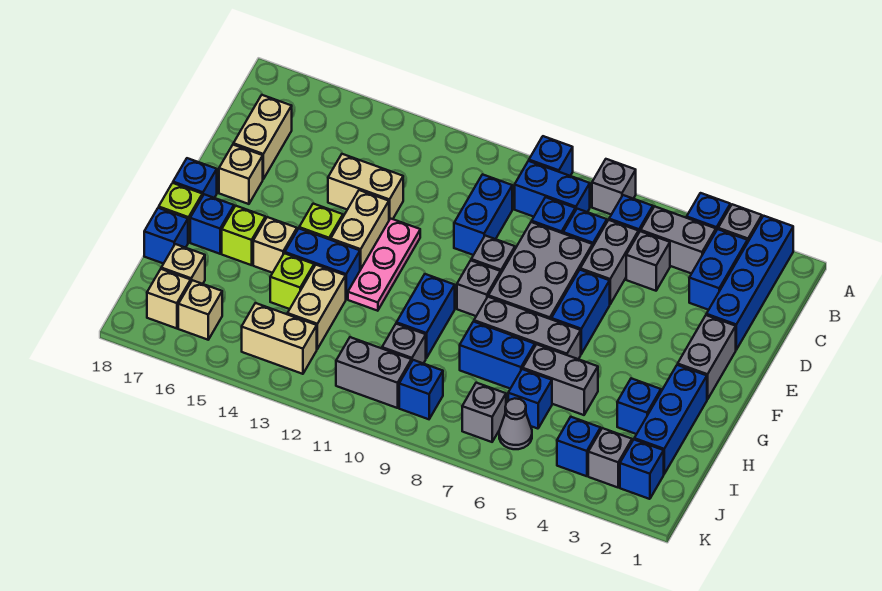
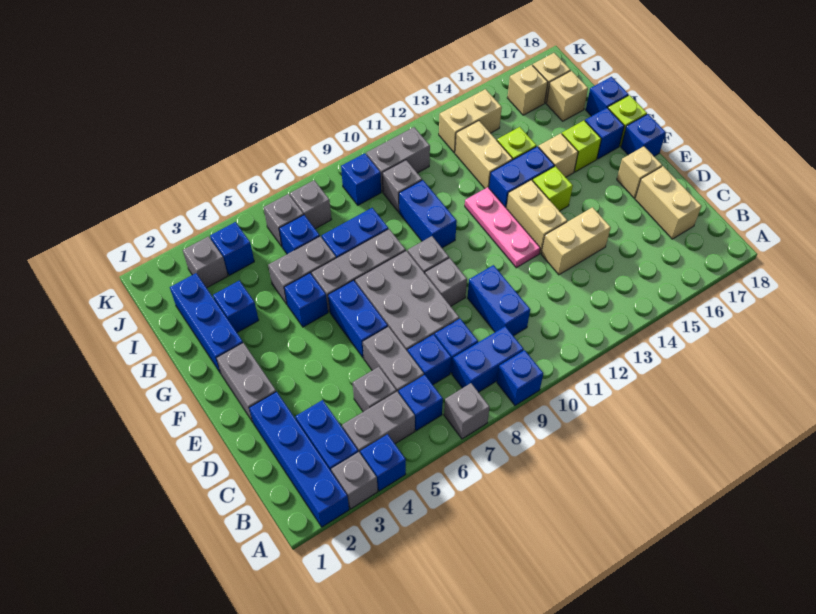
blue brick J2 level 1 -> blue brick G5 level 1
grey cone J6 level 1 -> grey brick J6 level 1

